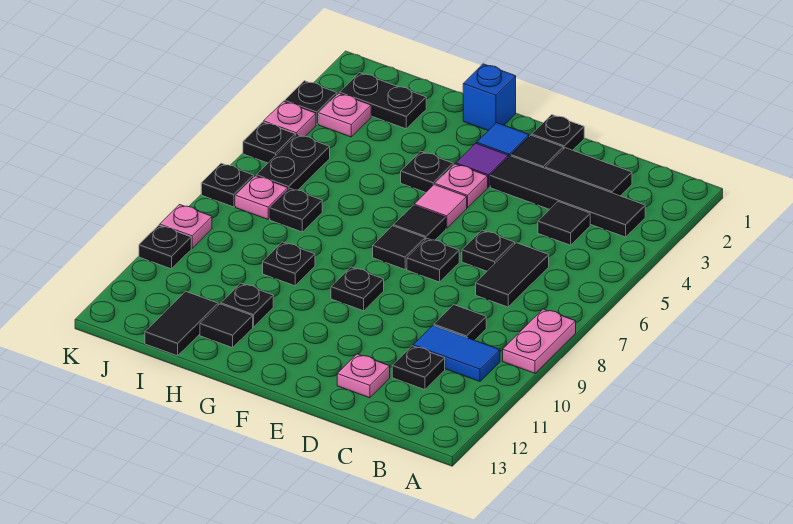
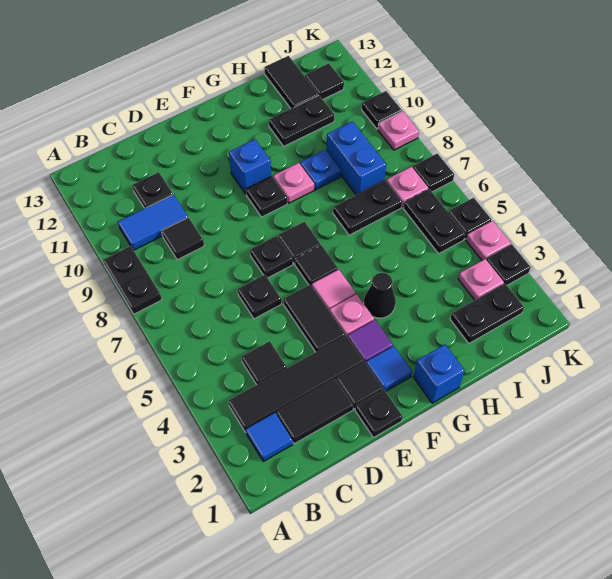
pink plate A8:A9 level 1 -> black plate A8:A9 level 1
none -> blue tile B2 level 1
black tile C6:C7 level 1 -> black tile E4:E5 level 1
pink plate D12 level 1 -> pink plate G9 level 1
none -> blue brick F10 level 1
black plate G4 level 1 -> black cone G4 level 1
black plate H9 level 1 -> blue plate H9 level 1
black plate H11 level 1 -> black plate H11:I11 level 1
black tile H12 level 1 -> black tile J12 level 1
black plate I7 level 1 -> black plate H7:I7 level 1
none -> blue brick I8:I9 level 1

